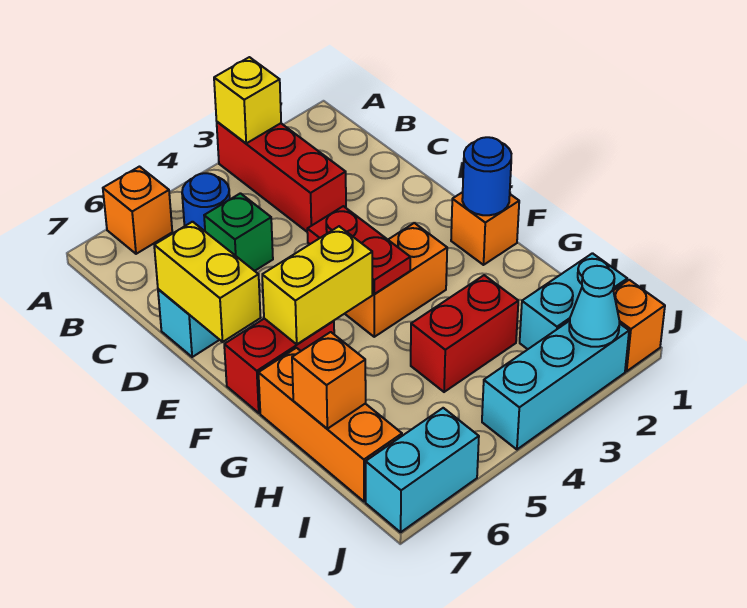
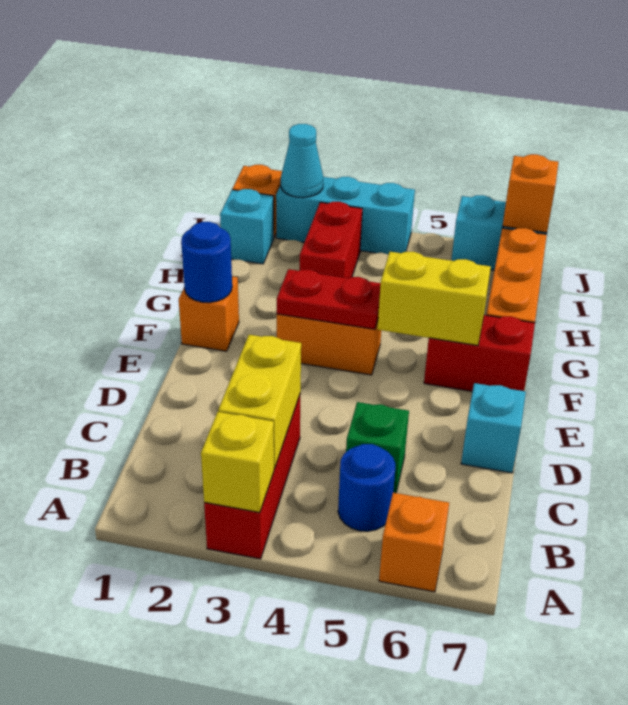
yellow brick D7:E7 level 2 -> yellow brick B3:C3 level 2
red plate E4:F4 level 2 -> red plate F3:F4 level 2
red brick H3:H4 level 1 -> red brick H3:I3 level 1
orange brick H7 level 2 -> orange brick J7 level 2
cyan brick I1:I2 level 1 -> cyan brick I1 level 1

